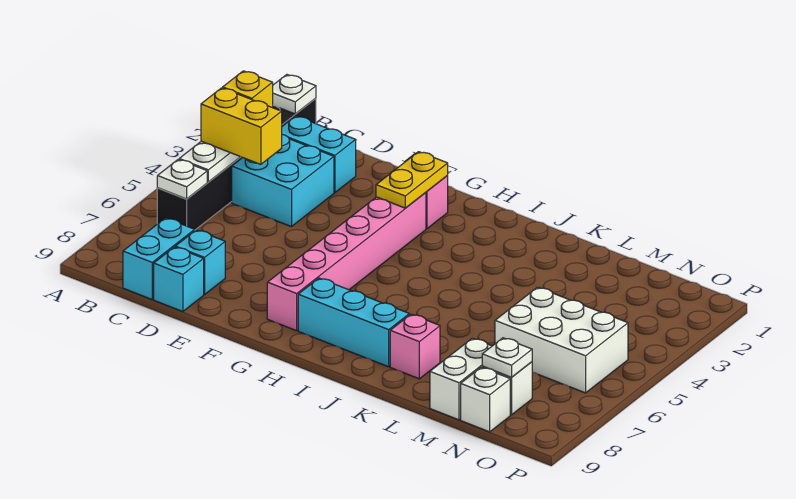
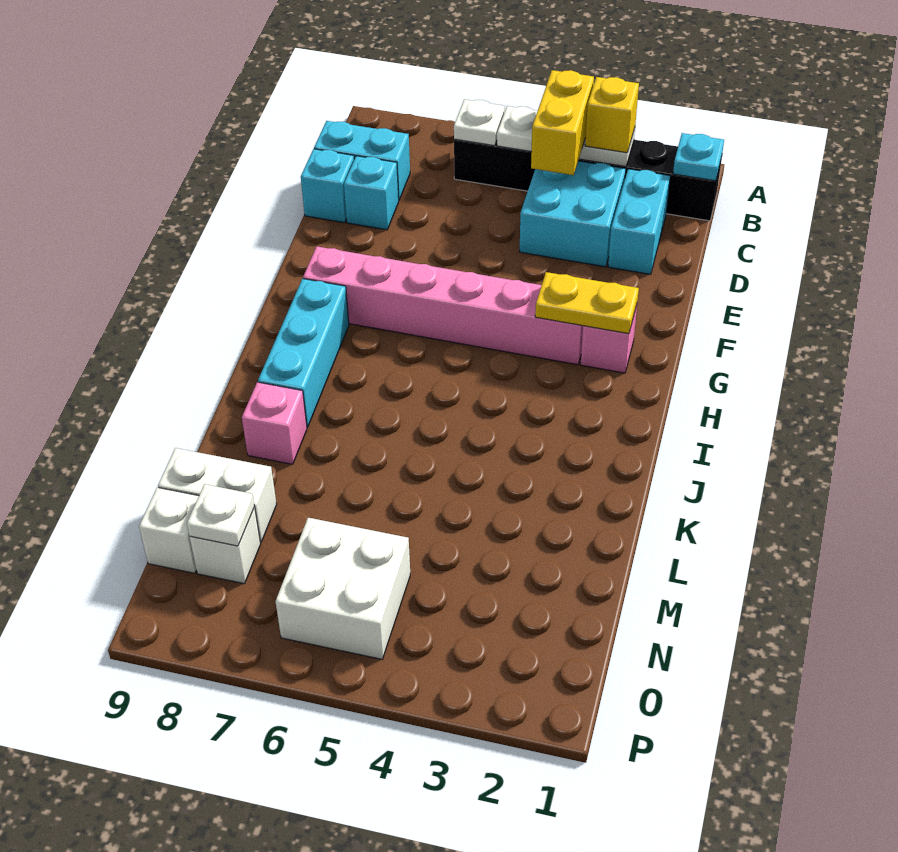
white plate B1 level 2 -> cyan plate B1 level 2
white brick M5:O6 level 1 -> white brick N5:O6 level 1

